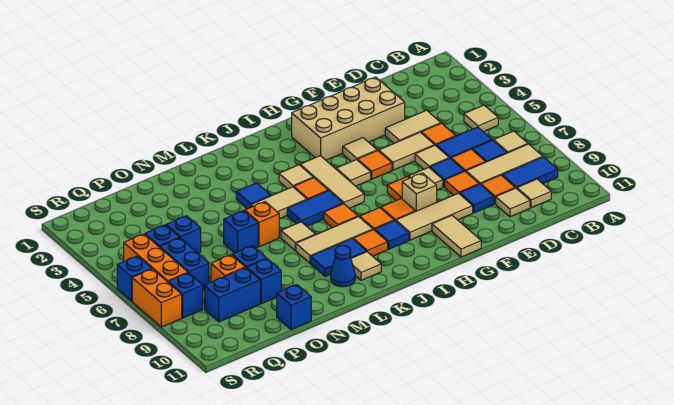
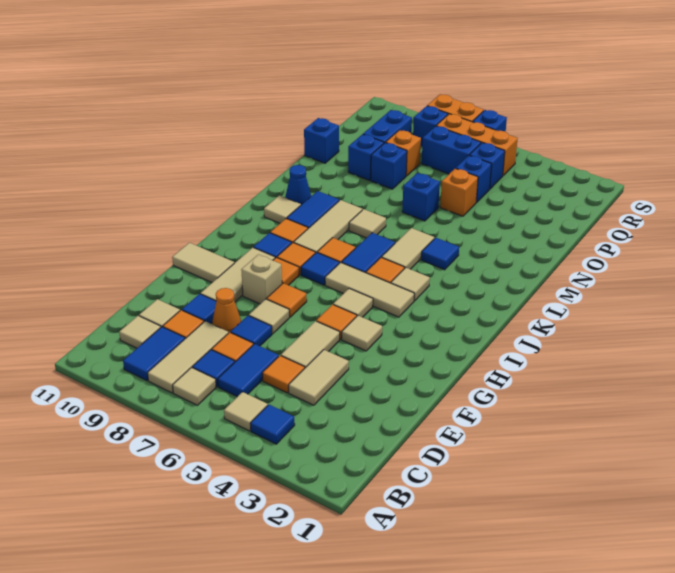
none -> blue tile B4 level 1
tan brick E2:H3 level 1 -> none
tan tile E6 level 1 -> none
orange tile E8 level 1 -> orange cone E8 level 1
none -> blue tile I7 level 1
orange brick M6 level 1 -> orange brick O5 level 1

